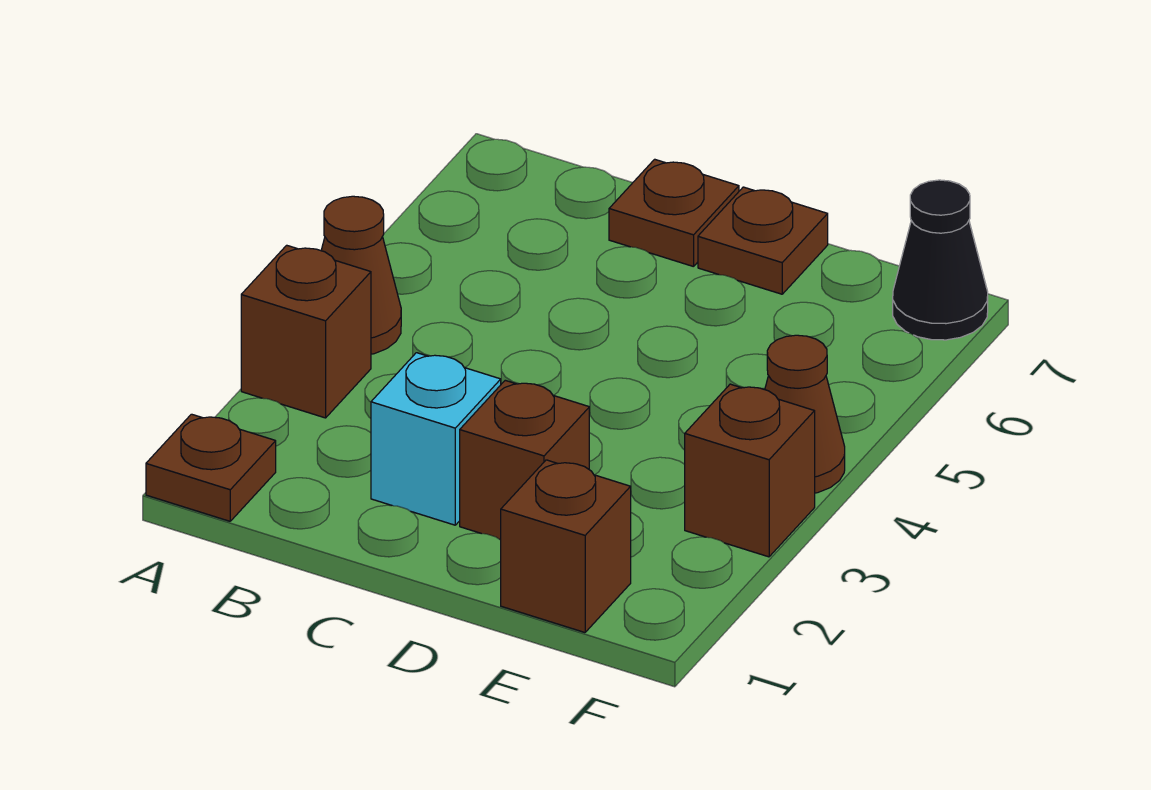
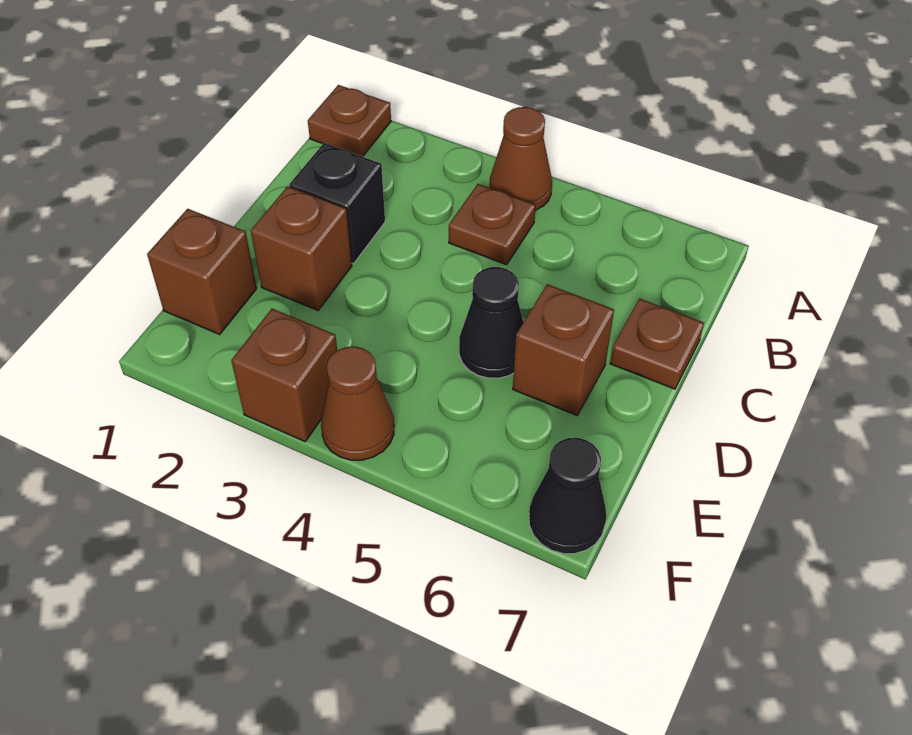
brown brick A3 level 1 -> brown brick D6 level 1
cyan brick C2 level 1 -> black brick C2 level 1
none -> black cone D5 level 1
brown plate D7 level 1 -> brown plate B4 level 1

